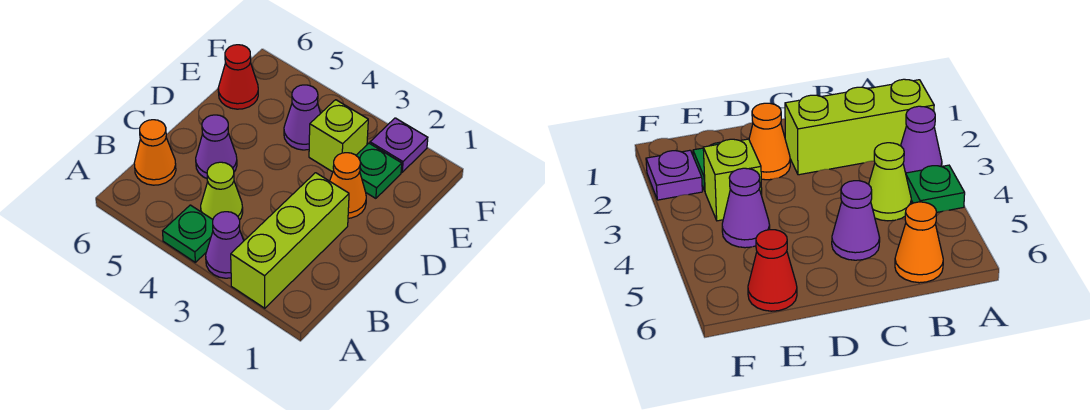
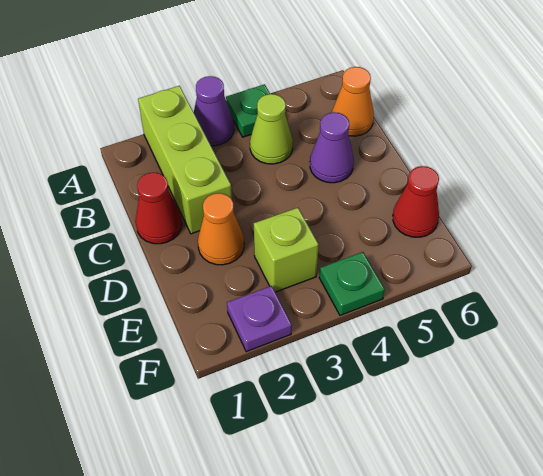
none -> red cone C1 level 1
green plate E2 level 1 -> green plate F4 level 1
purple cone E4 level 1 -> none

